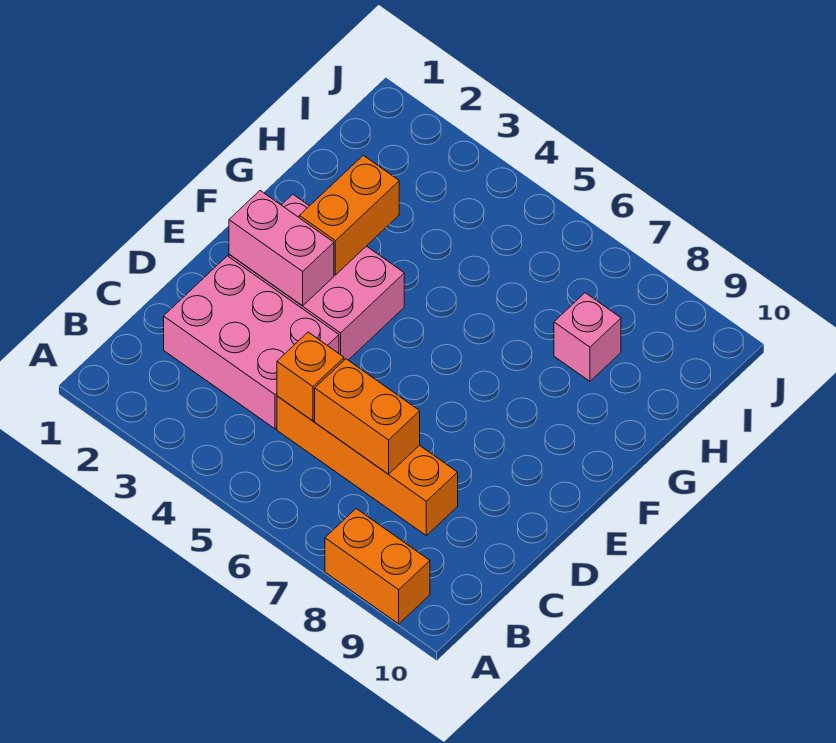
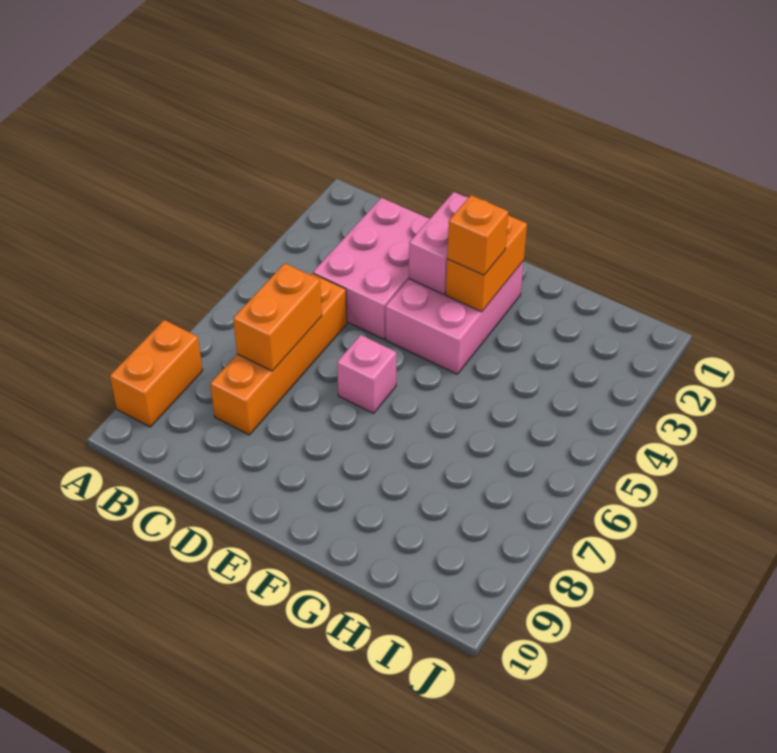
orange brick C5 level 2 -> orange brick F3 level 3
orange brick F3:G3 level 2 -> orange brick F2:F3 level 2
pink brick H8 level 1 -> pink brick E6 level 1

